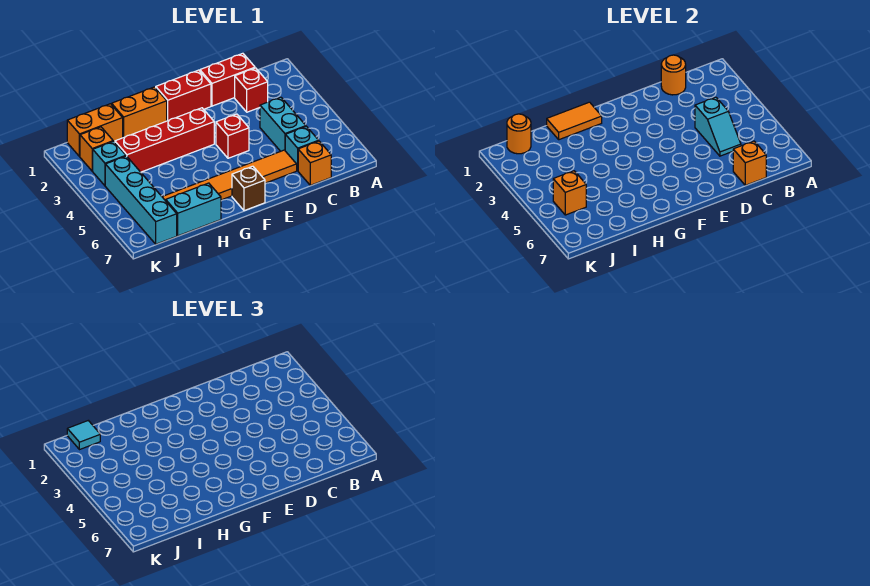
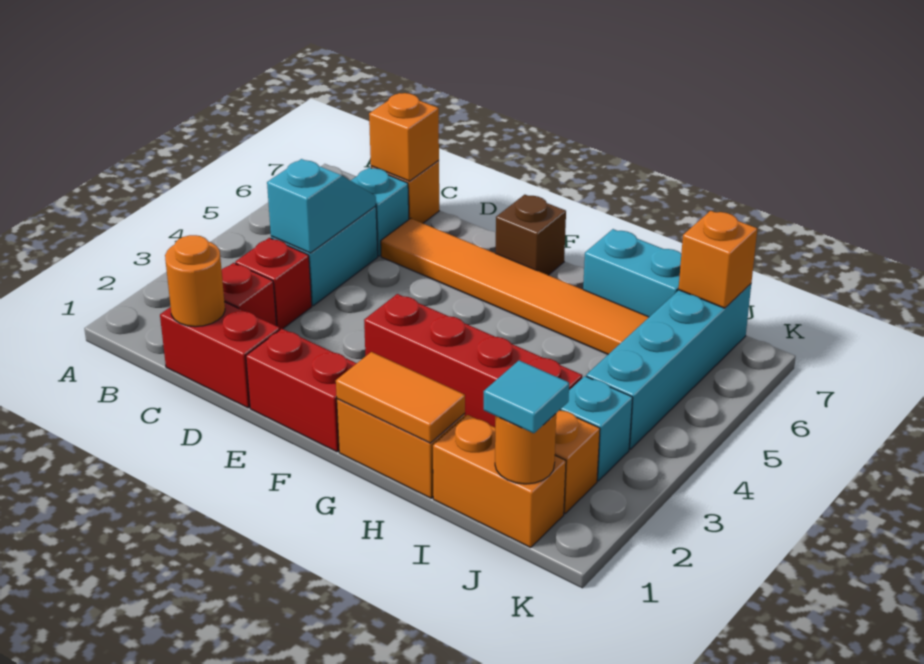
red brick E4 level 1 -> red brick C3 level 1
orange brick J5 level 2 -> orange brick J7 level 2

